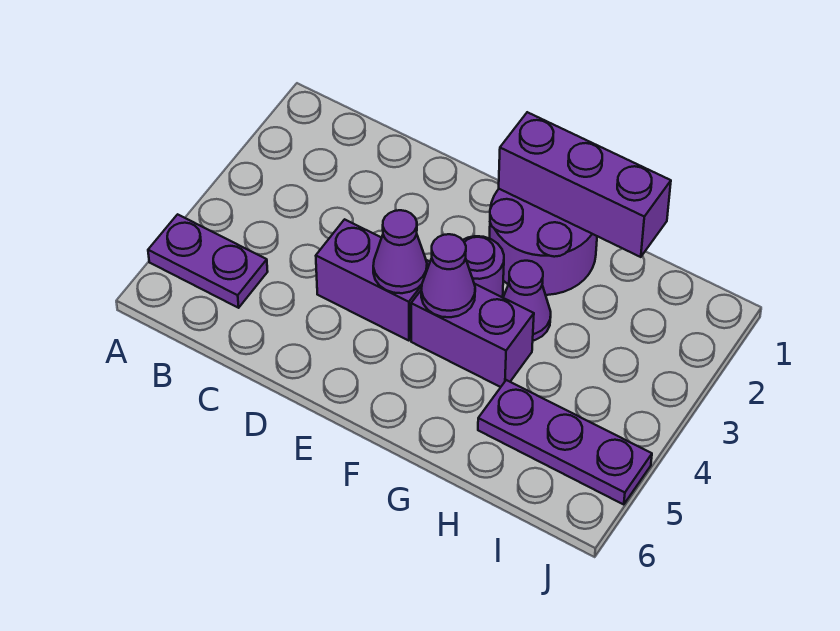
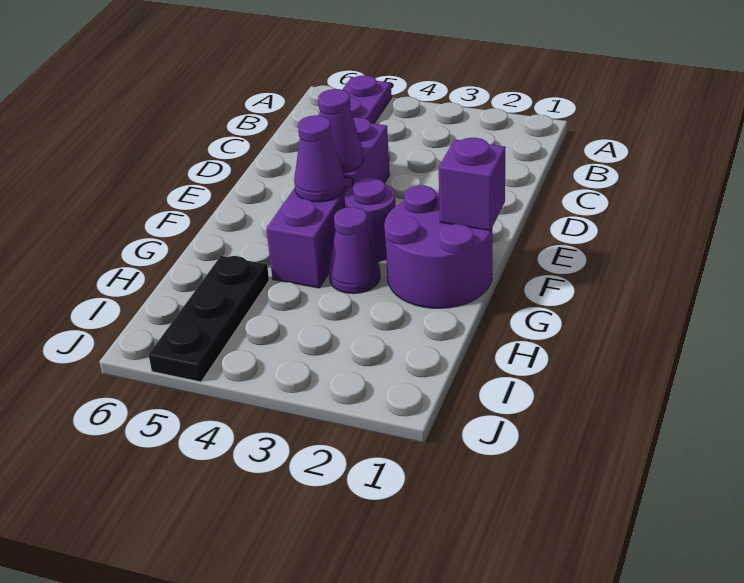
purple brick F1:H1 level 2 -> purple brick F1 level 2
purple plate H5:J5 level 1 -> black plate H5:J5 level 1

